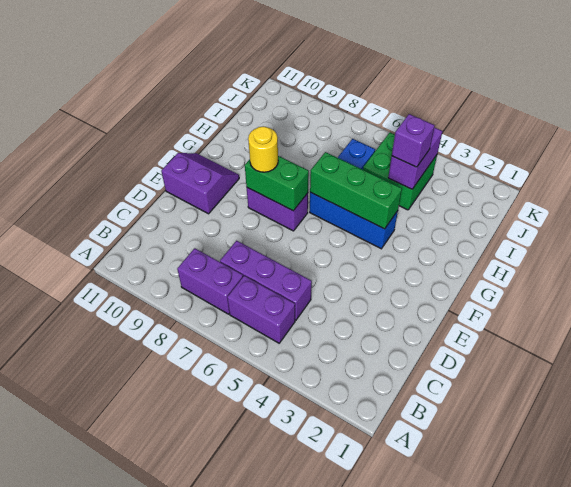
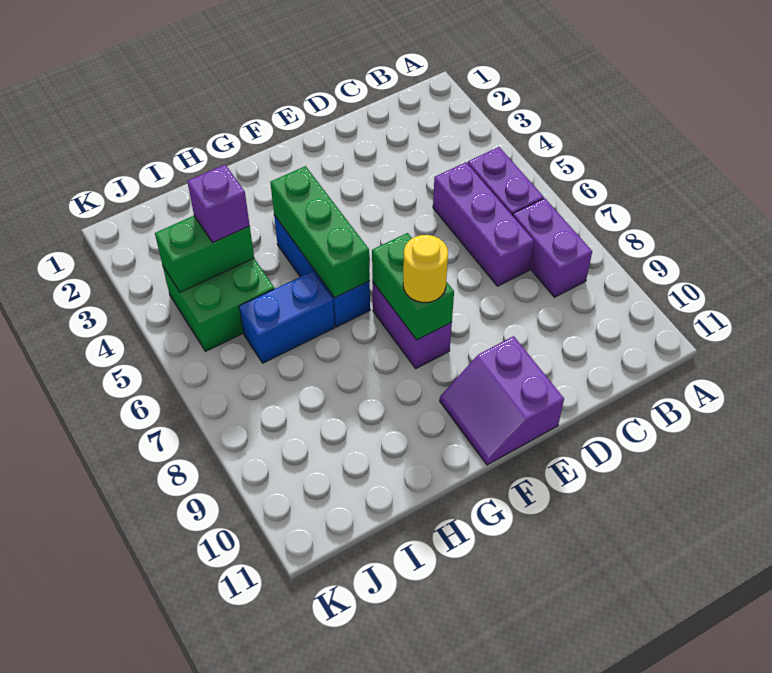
purple brick I4:J4 level 2 -> green brick I4:J4 level 2

